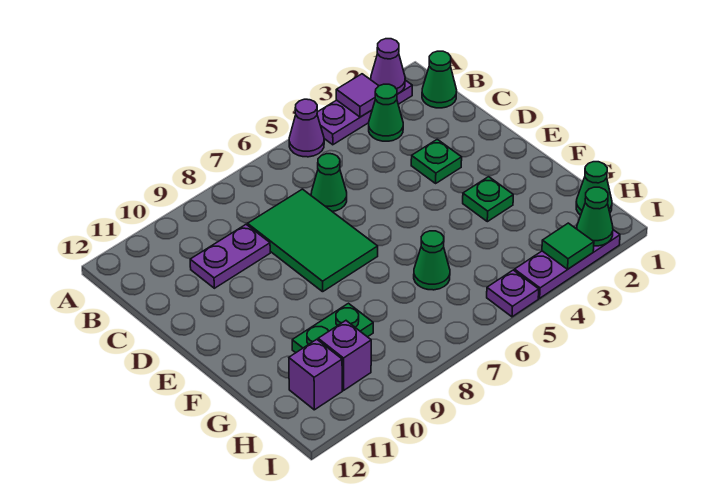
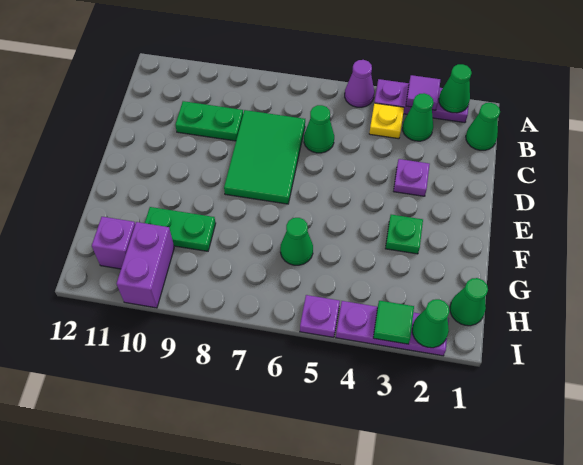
purple cone A2 level 2 -> green cone A2 level 2
none -> yellow plate B4 level 1
purple plate C9:C10 level 1 -> green plate C9:C10 level 1
green plate D3 level 1 -> purple plate D3 level 1
purple brick H10 level 1 -> purple brick H10:I10 level 1

